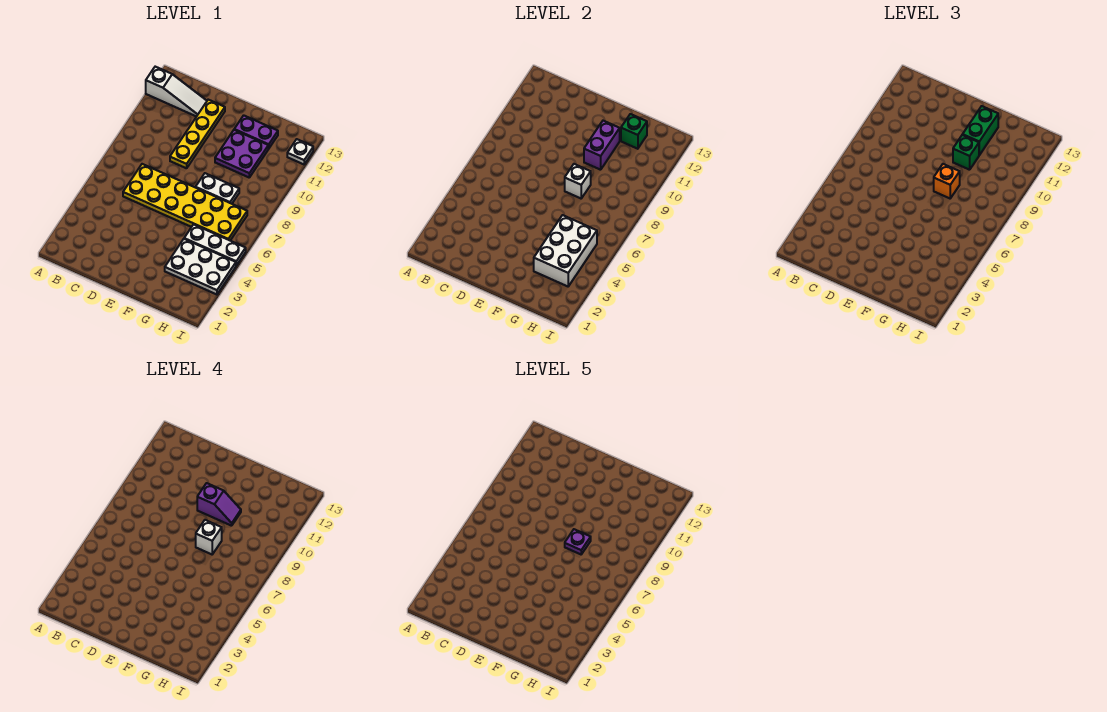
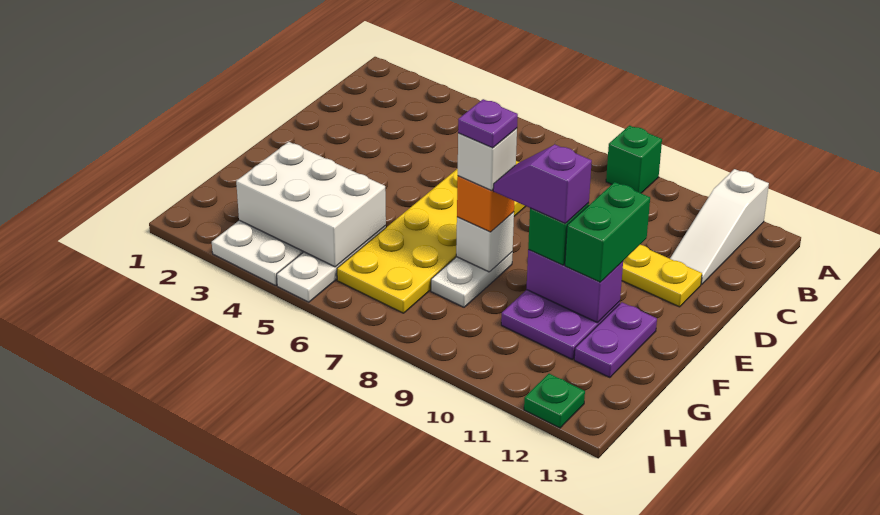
purple slope E10:F10 level 4 top E -> purple slope F9:F10 level 4 top 10
green brick F11:F12 level 3 -> green brick E11:F11 level 3
green brick G12 level 2 -> green brick A9 level 1
white plate I12 level 1 -> green plate I12 level 1

